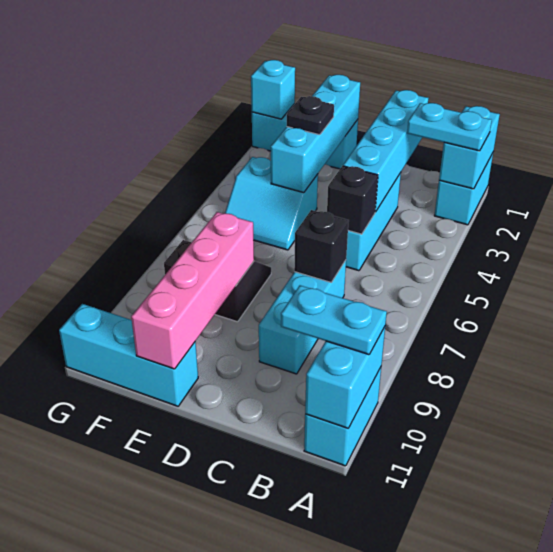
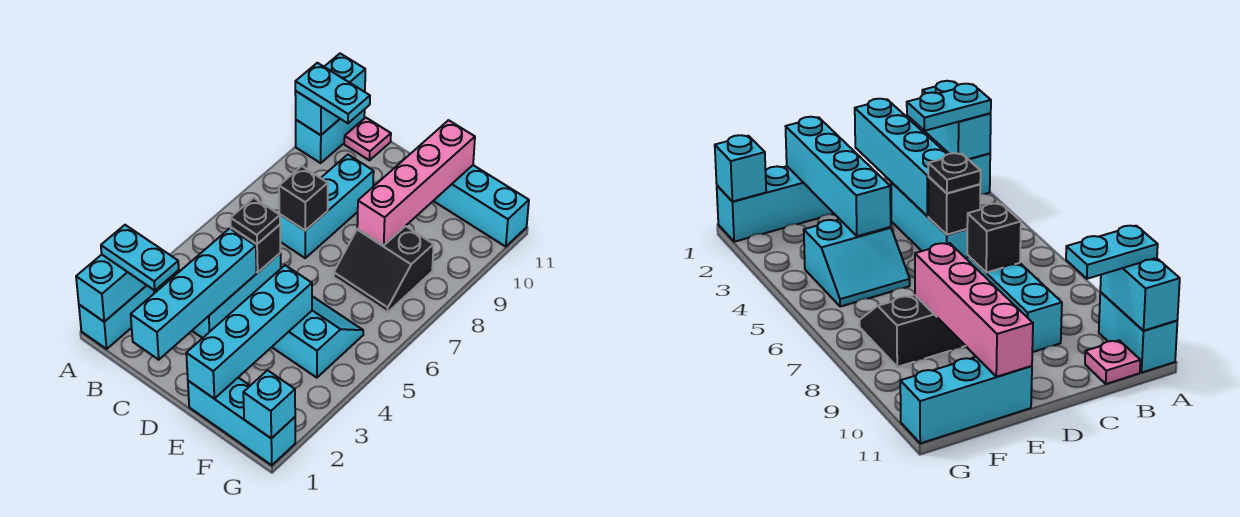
none -> pink plate B11 level 1
black plate E3 level 3 -> black plate C5 level 3

